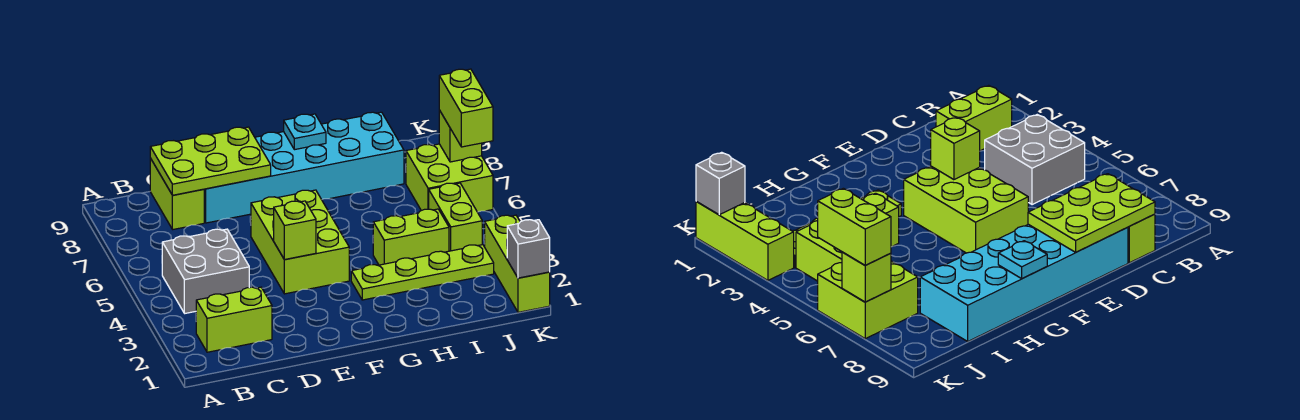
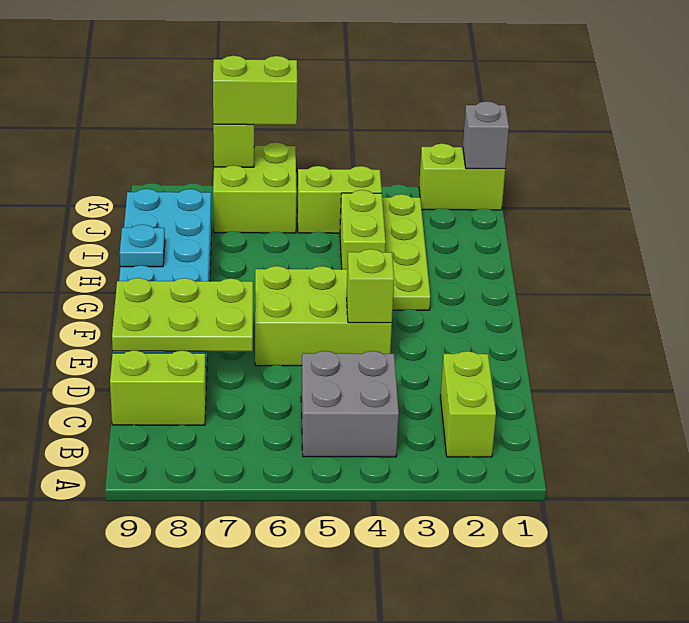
lime plate C8:E9 level 2 -> lime plate D7:E9 level 2
lime brick K1:K3 level 1 -> lime brick K1:K2 level 1

